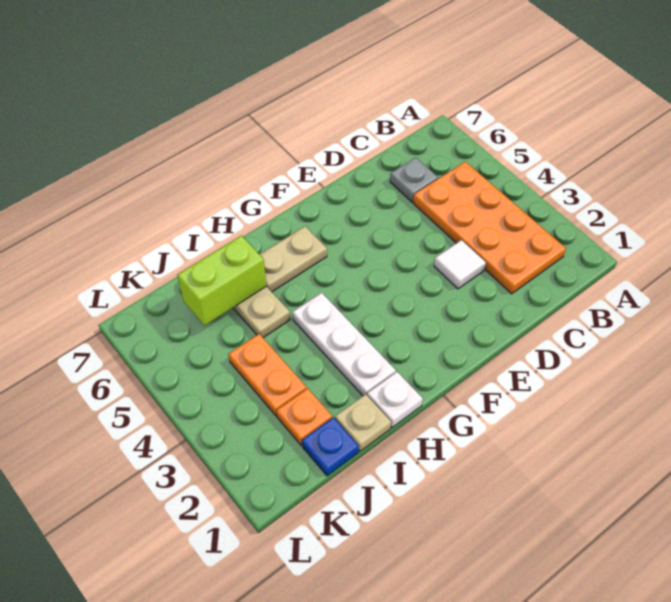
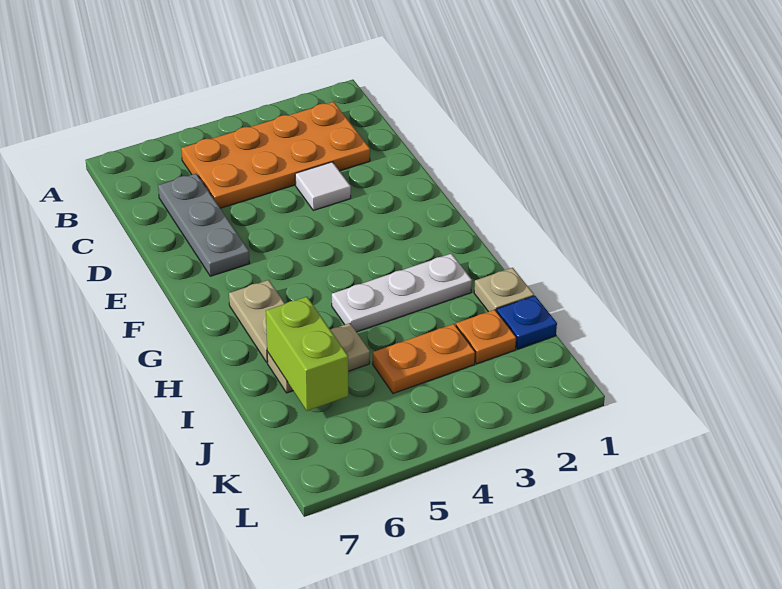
grey plate C6 level 1 -> grey plate C6:E6 level 1
white plate H1 level 1 -> none

